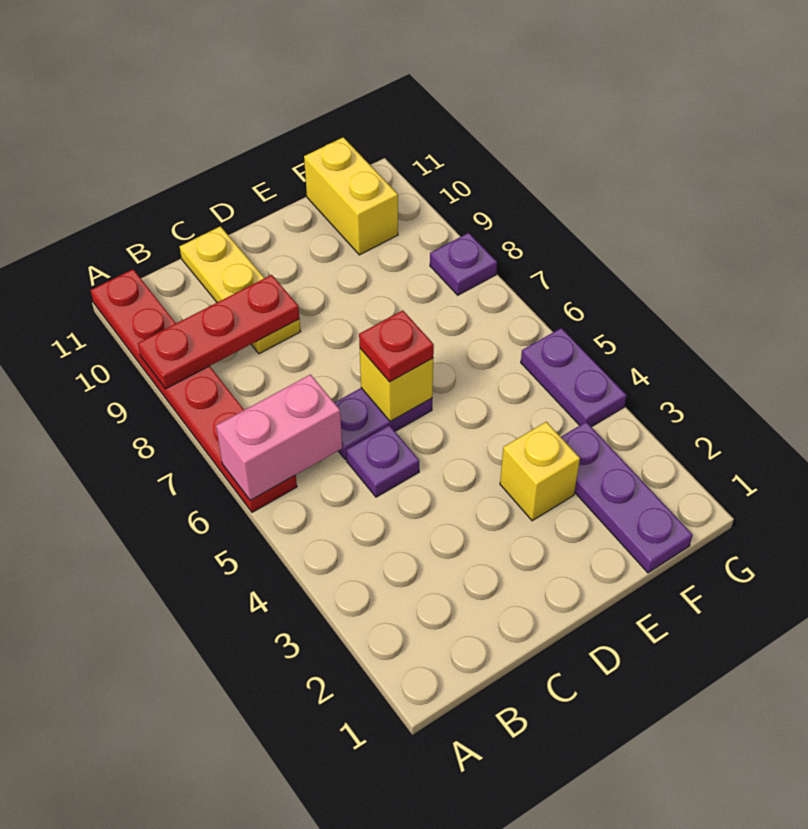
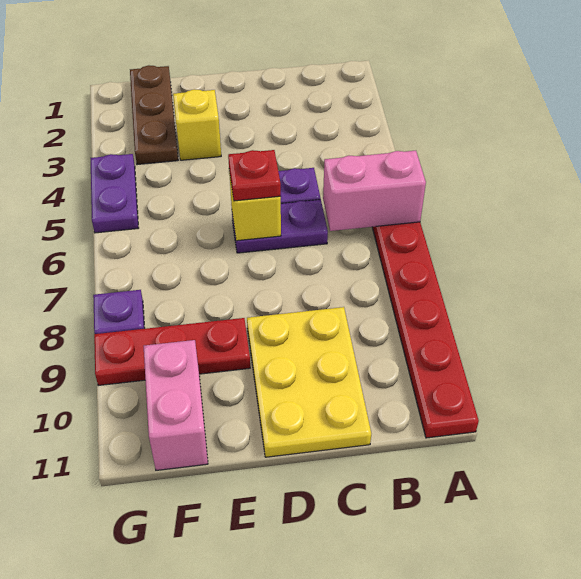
red plate A9:C9 level 2 -> red plate E9:G9 level 1
yellow plate C9:C11 level 1 -> yellow plate C9:D11 level 1
purple plate F1:F3 level 1 -> brown plate F1:F3 level 1
yellow brick F10:F11 level 1 -> pink brick F10:F11 level 1

